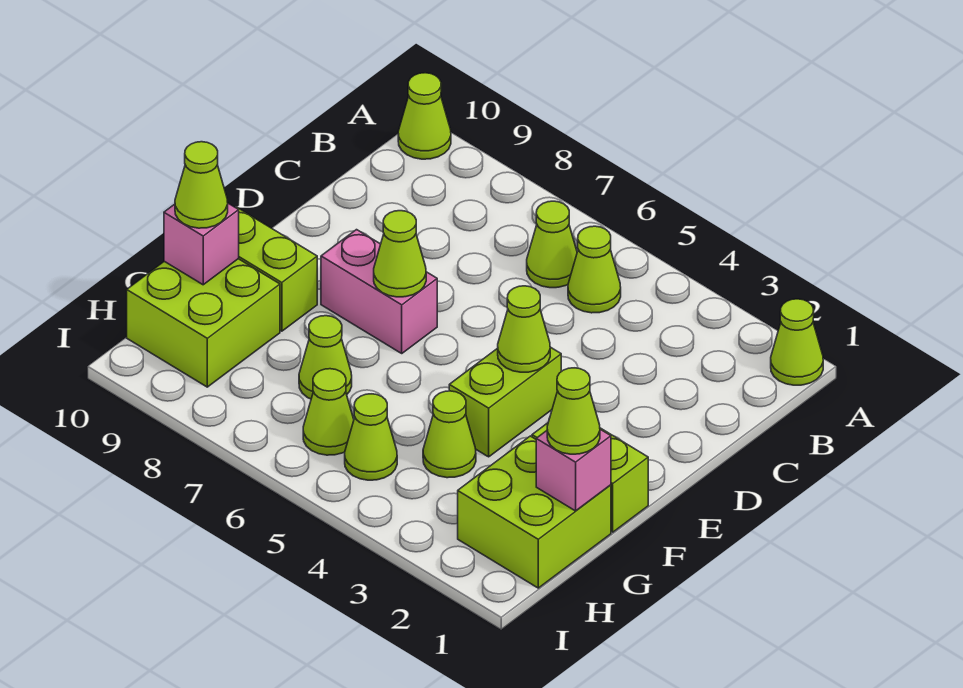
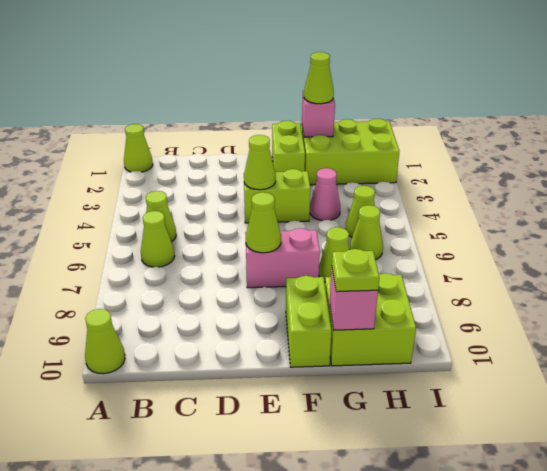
pink brick E7:E8 level 1 -> pink brick E7:F7 level 1
lime brick G1:H2 level 1 -> lime brick G1:I2 level 1
lime cone G4 level 1 -> pink cone G4 level 1
lime cone G10 level 3 -> lime plate G10 level 3

